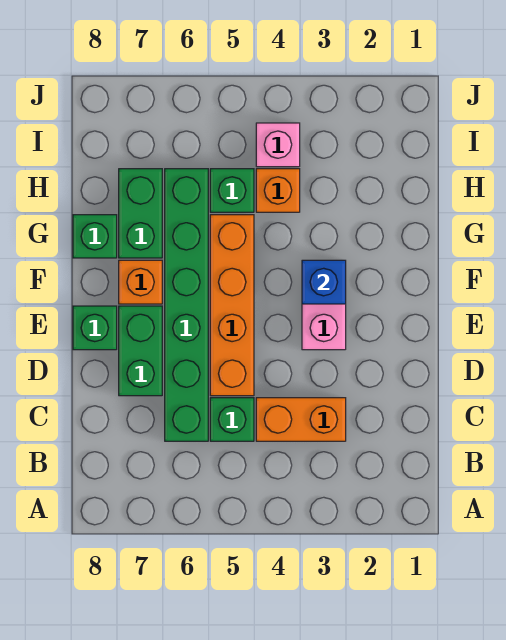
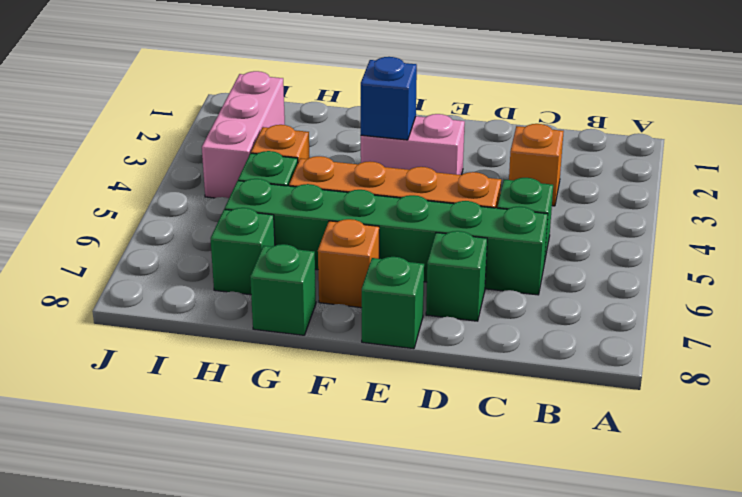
orange brick C3:C4 level 1 -> orange brick C3 level 1
green brick D7:E7 level 1 -> green brick D7 level 1
green brick G7:H7 level 1 -> green brick H7 level 1
pink brick I4 level 1 -> pink brick I2:I4 level 1

